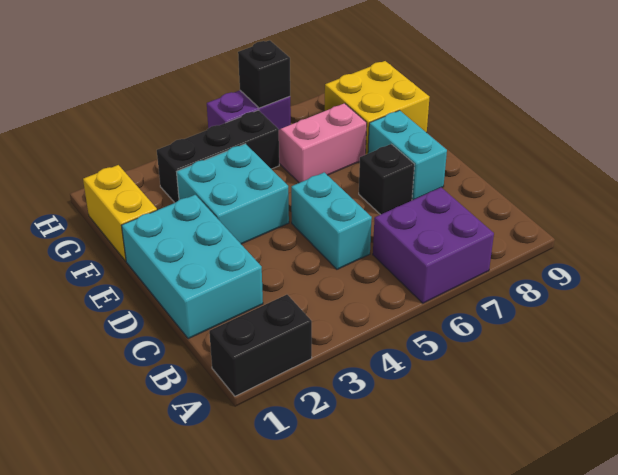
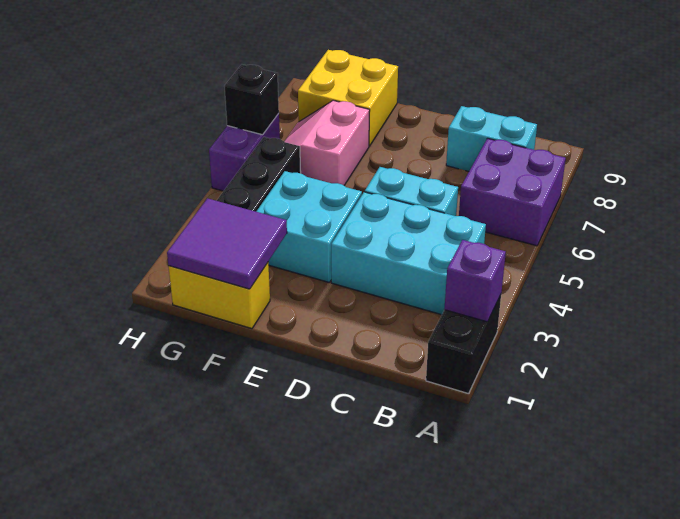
none -> purple brick A2 level 2
cyan brick C1:E2 level 1 -> cyan brick B3:D4 level 1
black brick D7 level 1 -> none
cyan brick D8:E8 level 1 -> cyan brick B8:C8 level 1
none -> purple tile F1:G2 level 2

